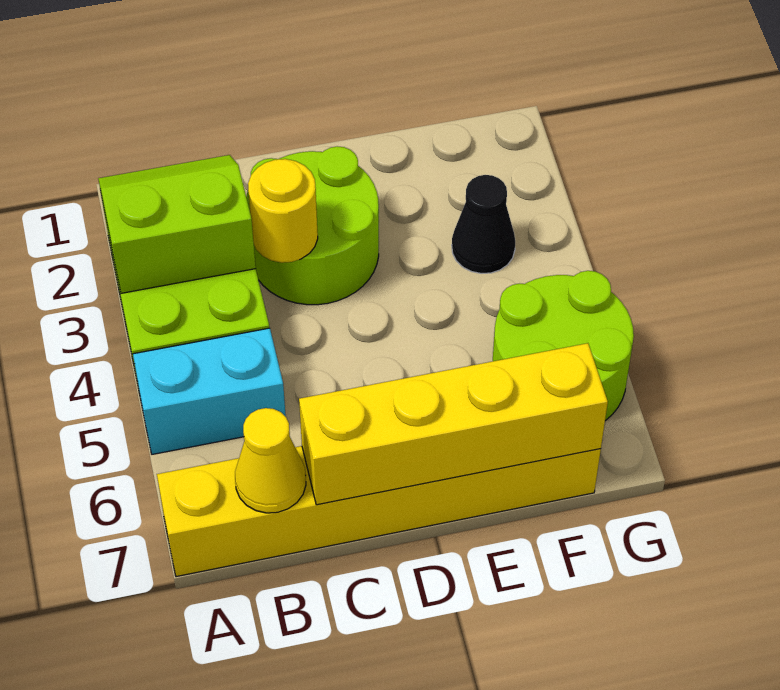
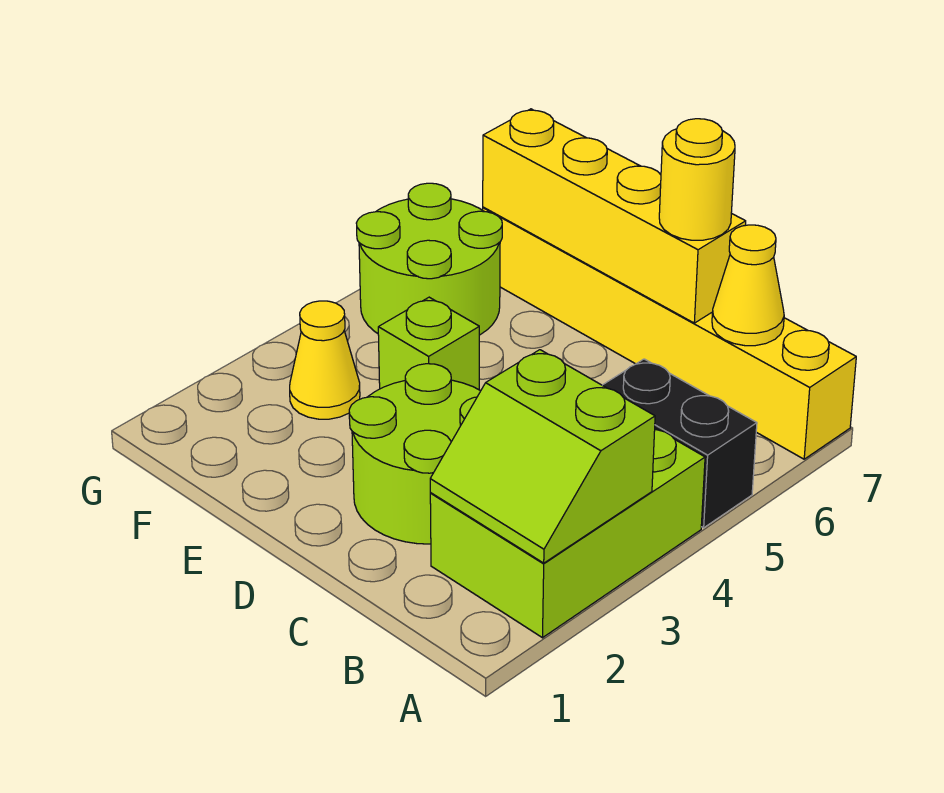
cyan brick A5:B5 level 1 -> black brick A5:B5 level 1
yellow round brick C3 level 2 -> yellow round brick C7 level 3
none -> lime brick E4 level 1
black cone F3 level 1 -> yellow cone F3 level 1

